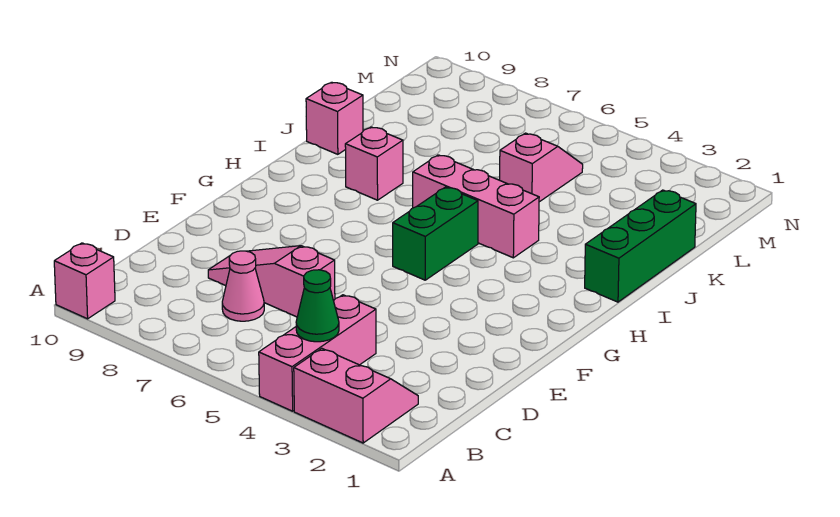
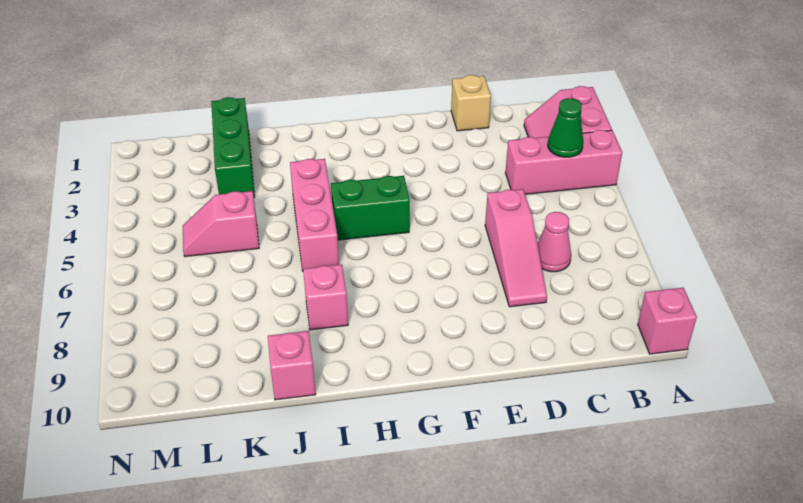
none -> tan brick D1 level 1
green brick I1:K1 level 1 -> green brick K1:K3 level 1

